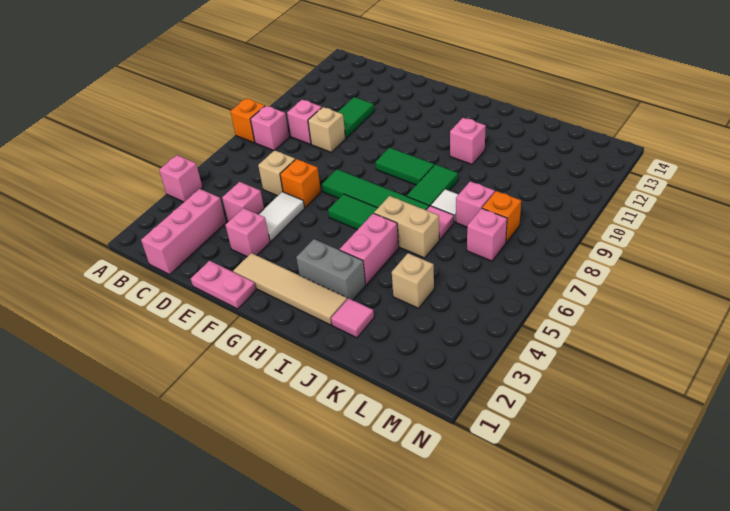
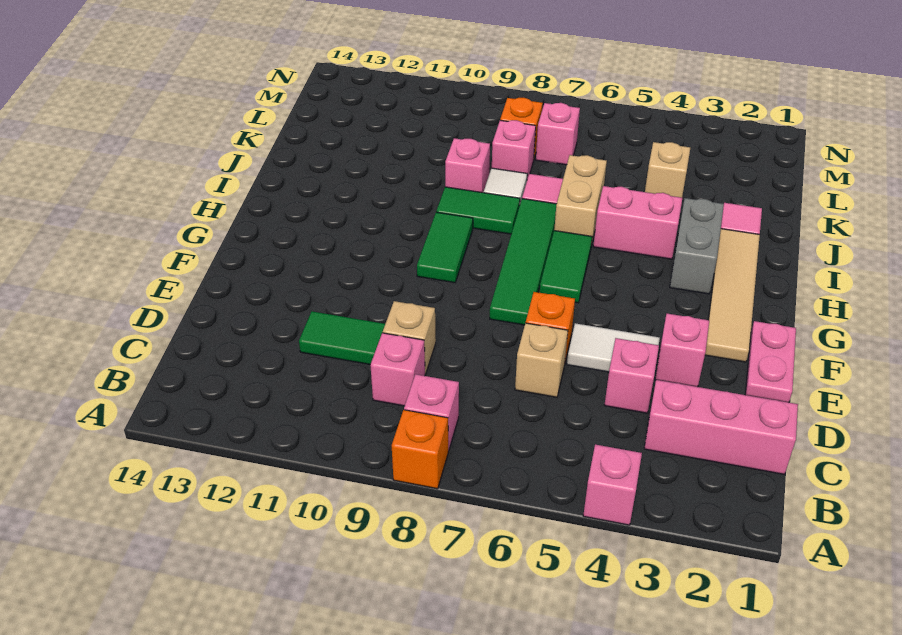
pink brick I11 level 1 -> pink brick J9 level 1

